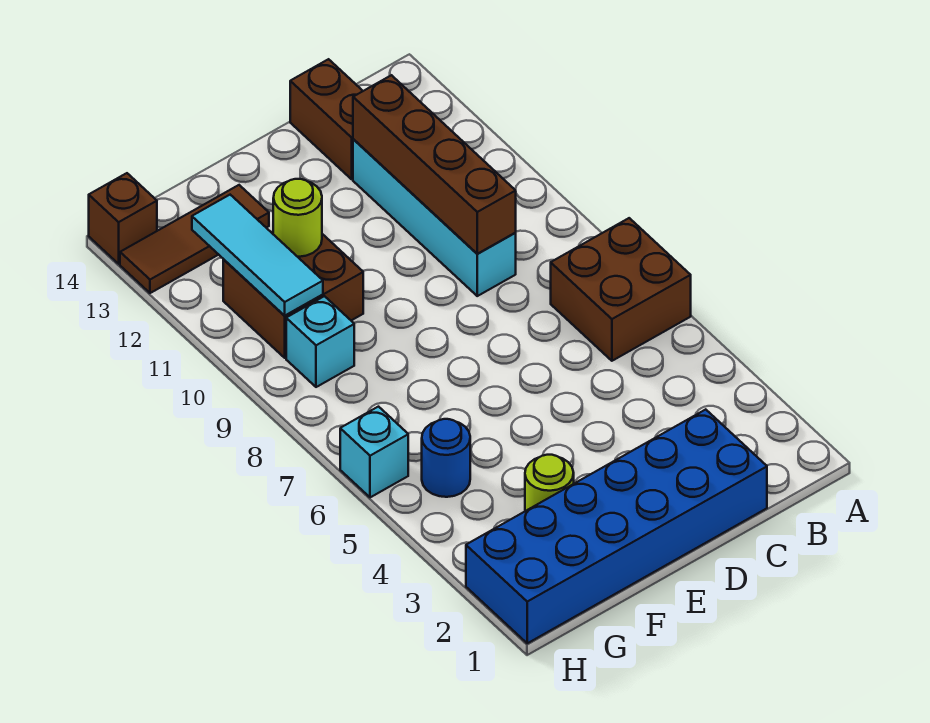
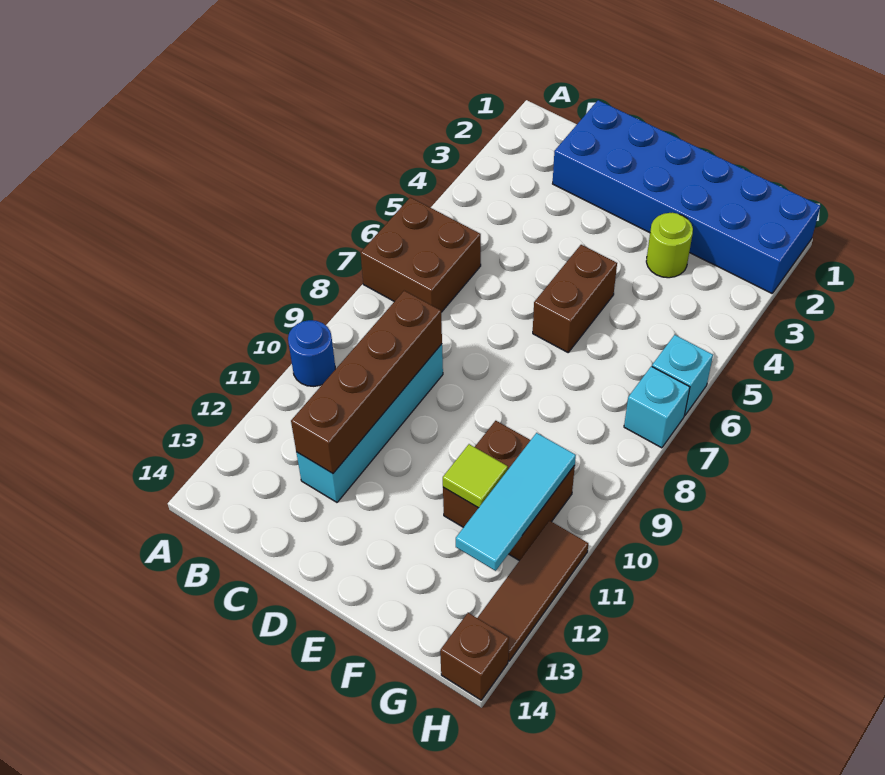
brown brick C13:C14 level 1 -> brown brick E5:E6 level 1
lime round brick F11 level 2 -> lime tile F11 level 2
brown tile F13:H13 level 1 -> brown tile H11:H13 level 1
blue round brick G5 level 1 -> blue round brick A10 level 1
cyan brick G9 level 1 -> cyan brick H7 level 1

